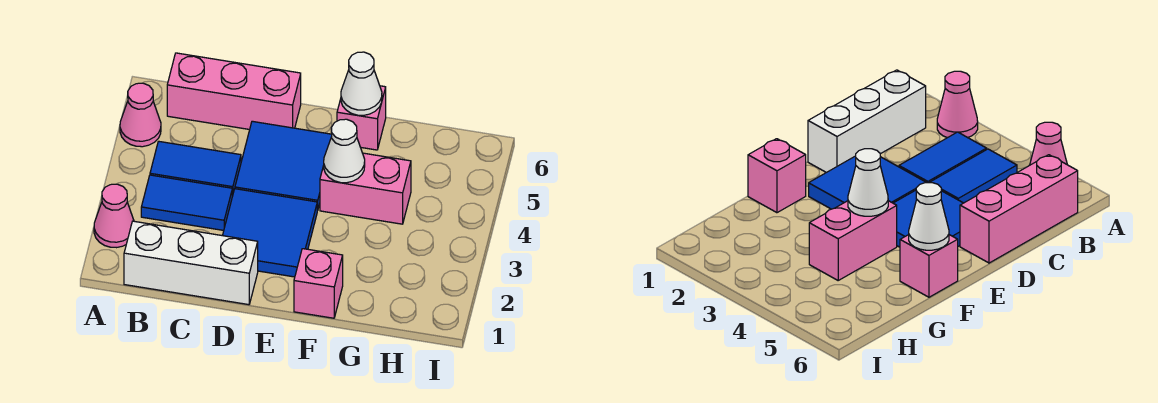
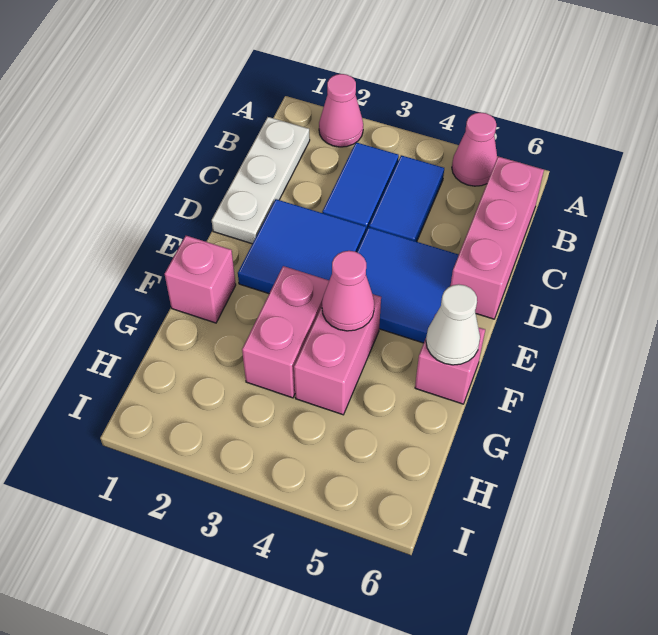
white brick B1:D1 level 1 -> white plate B1:D1 level 1
none -> pink brick F3:G3 level 1
white cone F4 level 2 -> pink cone F4 level 2

